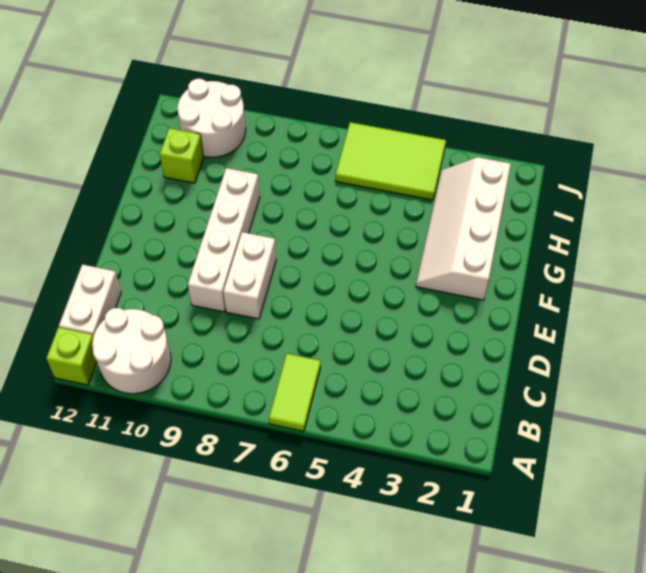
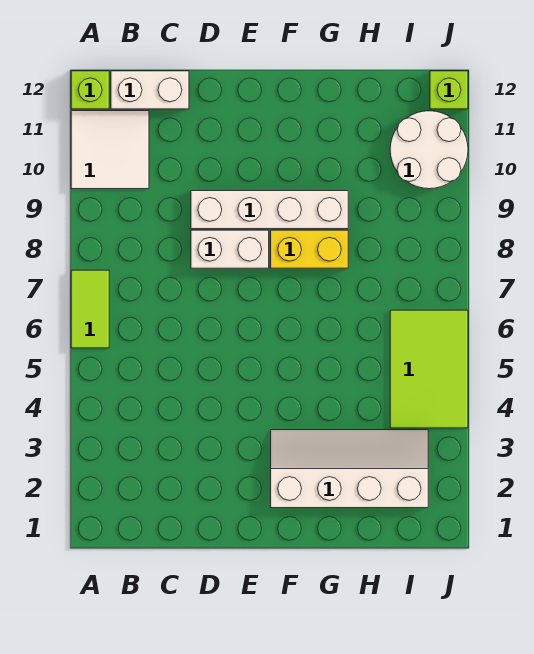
lime tile A6:B6 level 1 -> lime tile A6:A7 level 1
white round brick A10:B11 level 1 -> white tile A10:B11 level 1
none -> yellow brick F8:G8 level 1
lime brick H11 level 1 -> lime brick J12 level 1

